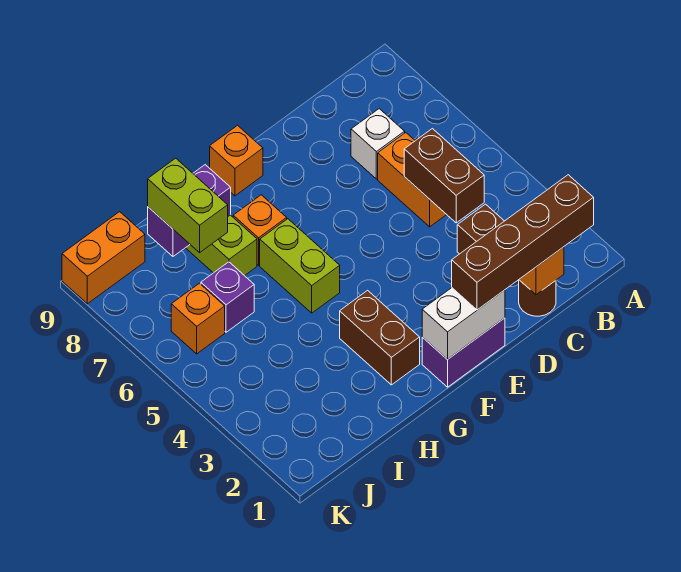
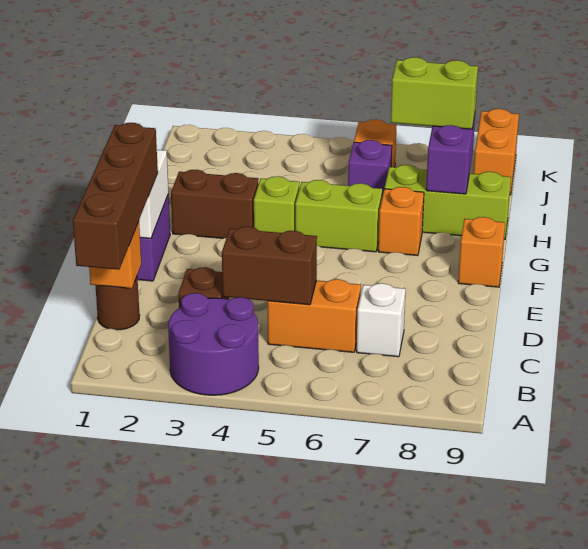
none -> purple round brick A3:B4 level 1
none -> lime brick G4 level 1

